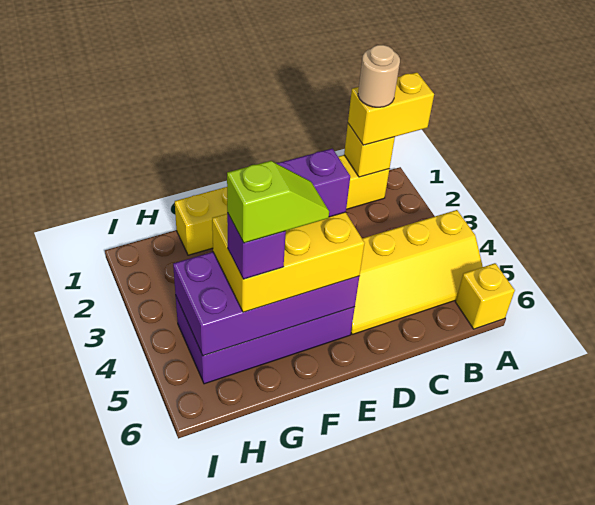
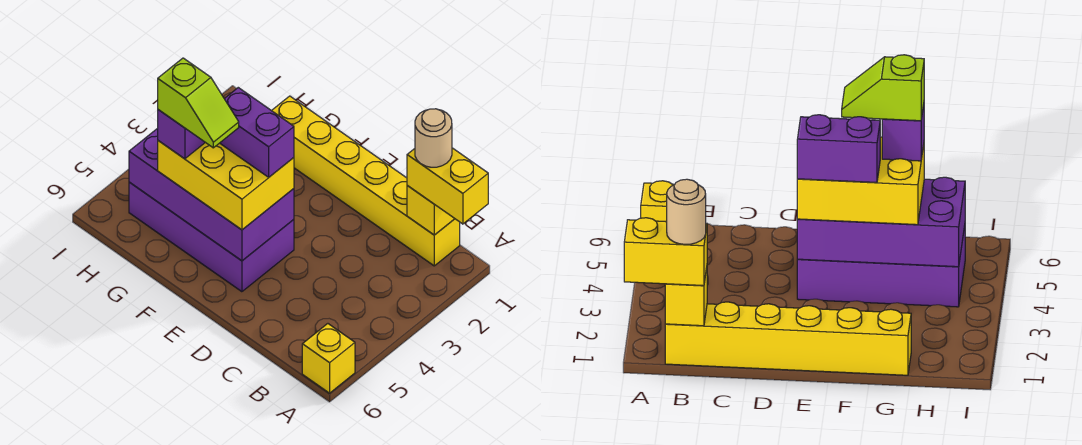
yellow slope A4:D5 level 1 top 4 -> none

